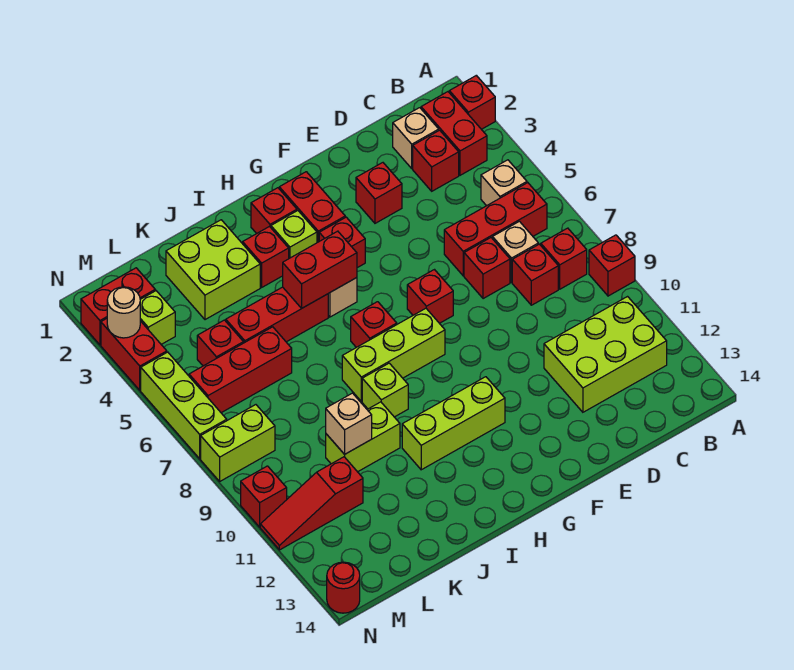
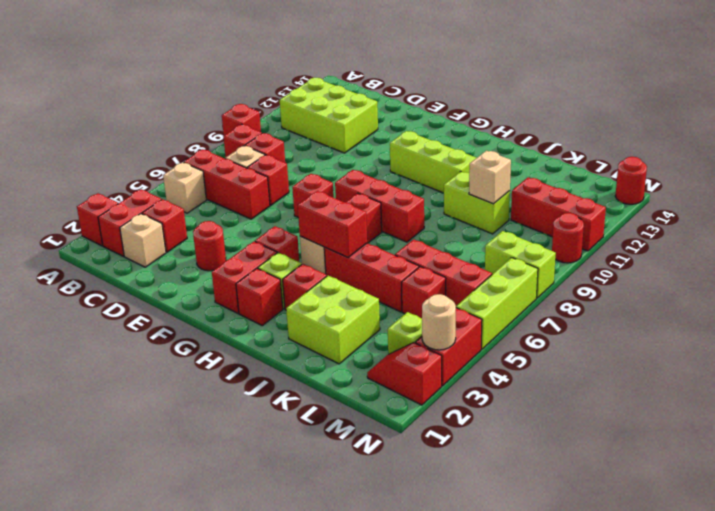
red brick E3 level 1 -> red round brick E3 level 1
lime brick G8:I8 level 1 -> red brick G8:I8 level 1
lime brick I9 level 1 -> none
red slope L11:N11 level 1 top L -> red brick L11:N11 level 1
red brick M2:N2 level 1 -> red slope M2:N2 level 1 top N
red brick N10 level 1 -> red round brick N10 level 1

